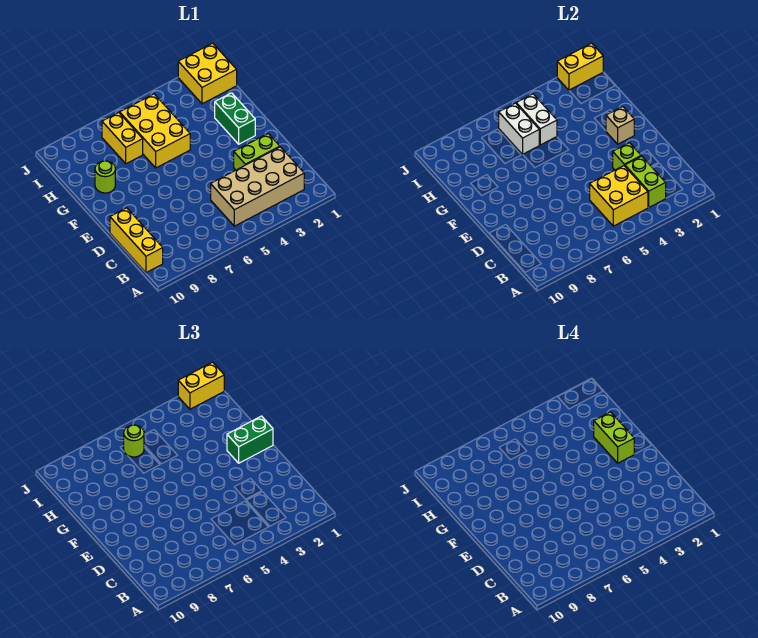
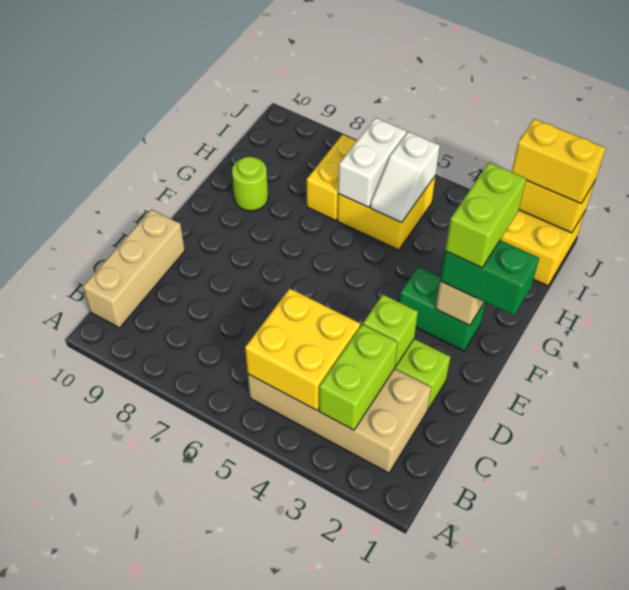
yellow brick B10:D10 level 1 -> tan brick B10:D10 level 1
green brick F2:G2 level 1 -> green brick F2:F3 level 1
yellow brick G5:I6 level 1 -> yellow brick H5:I6 level 1
white brick H5:I5 level 2 -> white slope H5:I5 level 2 top I
lime round brick I6 level 3 -> none

